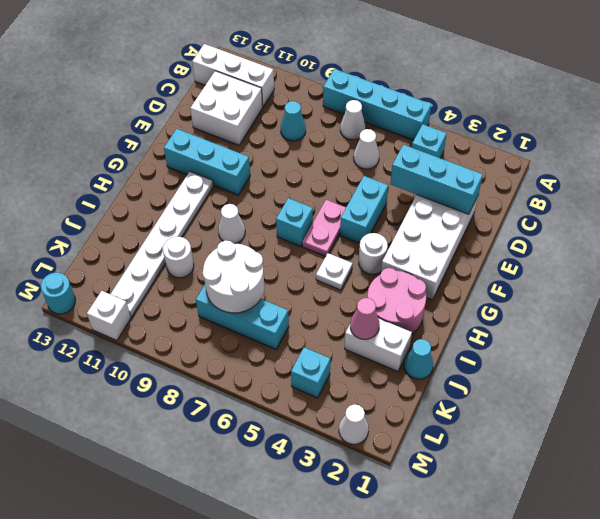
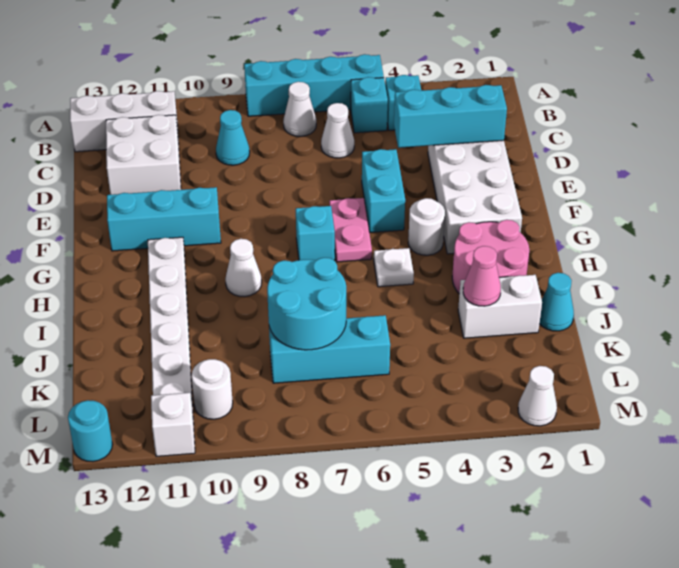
white round brick J7:K8 level 2 -> cyan round brick J7:K8 level 2
white round brick J10 level 1 -> white round brick L10 level 1
cyan brick L4 level 1 -> cyan brick B5 level 1

